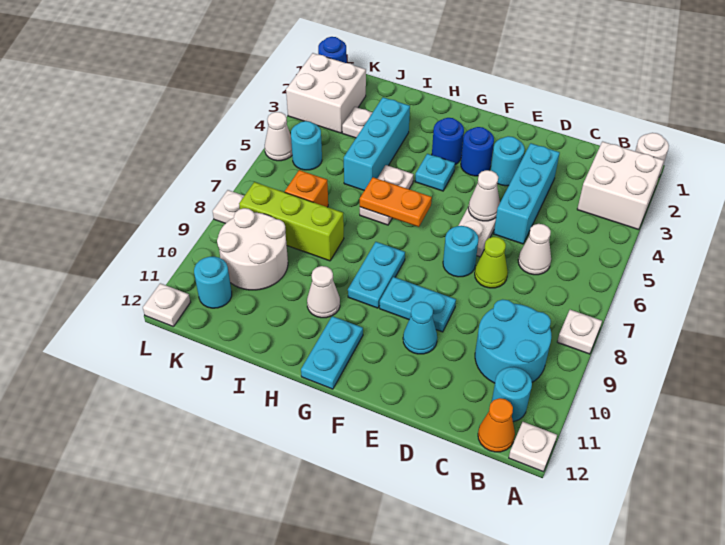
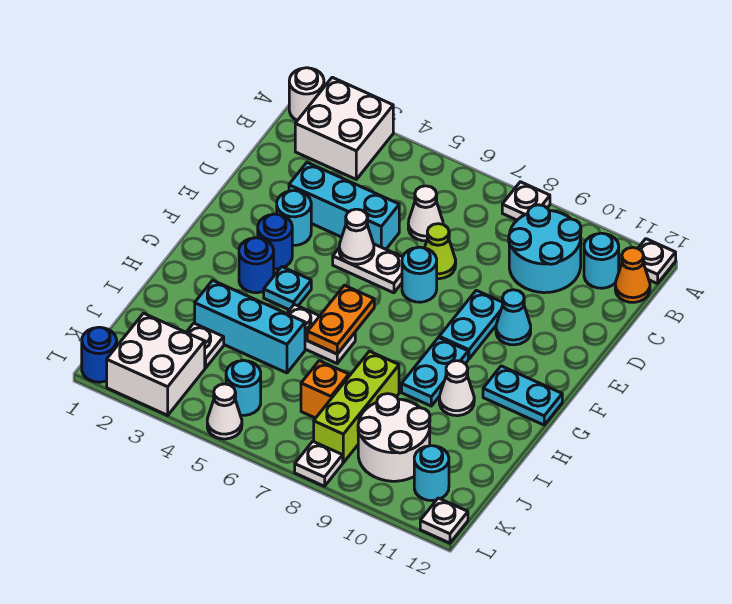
cyan plate G8:G9 level 1 -> cyan plate G9:H9 level 1

